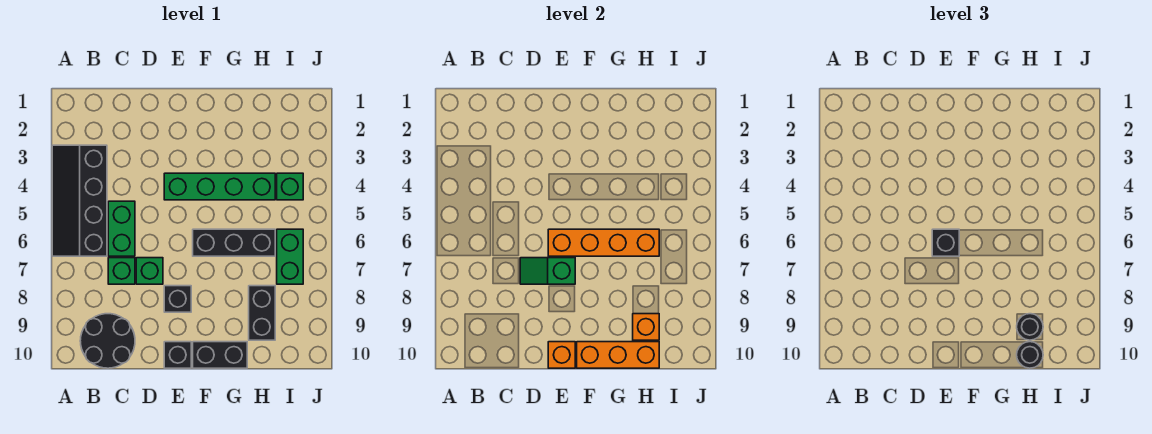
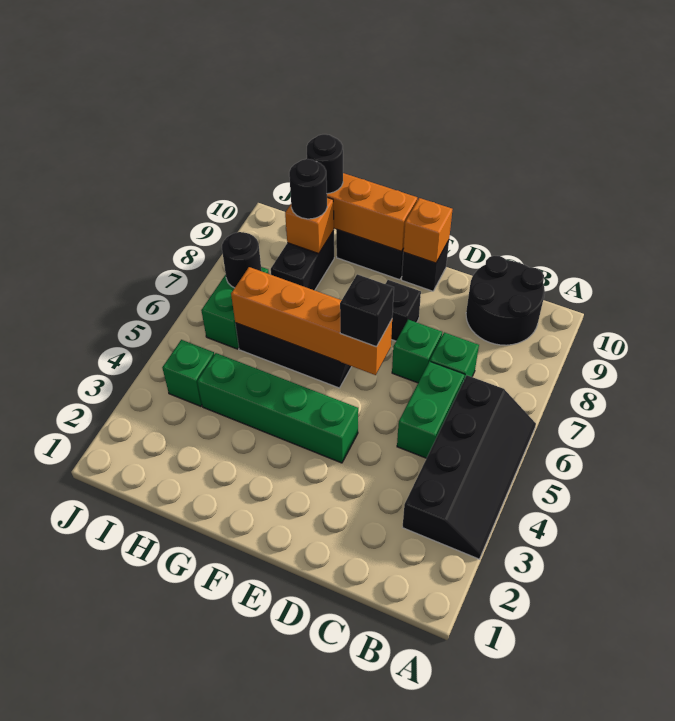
green slope D7:E7 level 2 top E -> none
none -> black round brick I7 level 2

